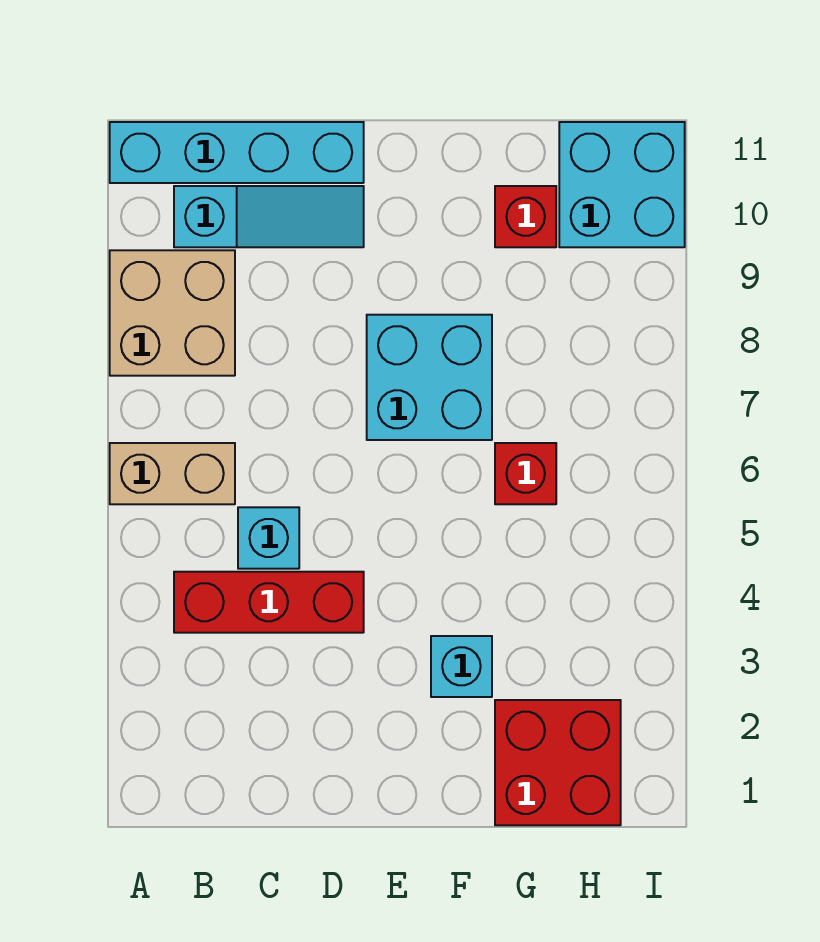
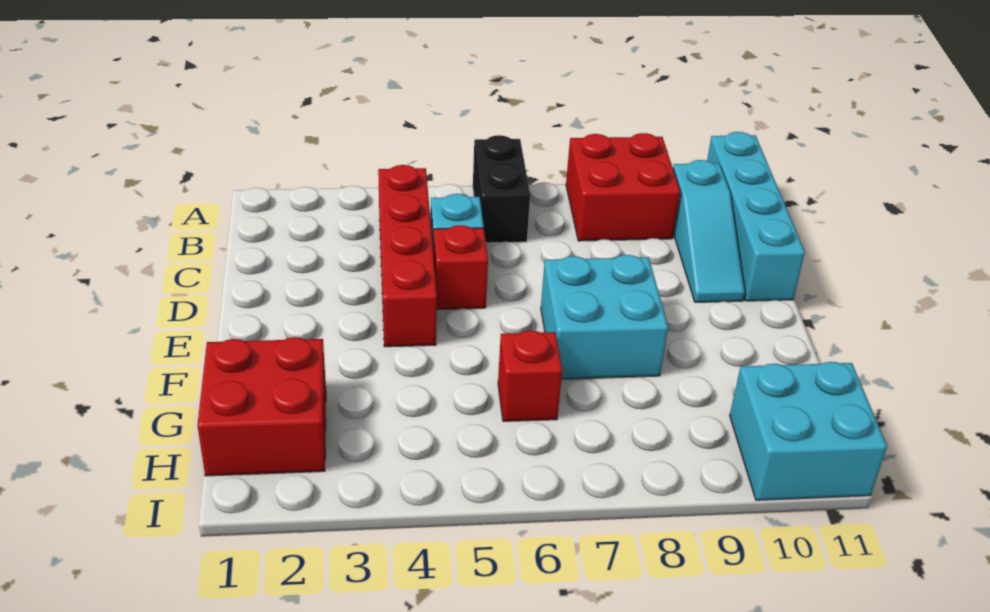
tan brick A6:B6 level 1 -> black brick A6:B6 level 1
tan brick A8:B9 level 1 -> red brick A8:B9 level 1
red brick B4:D4 level 1 -> red brick B4:E4 level 1
cyan brick F3 level 1 -> none
red brick G10 level 1 -> red brick D5 level 1

